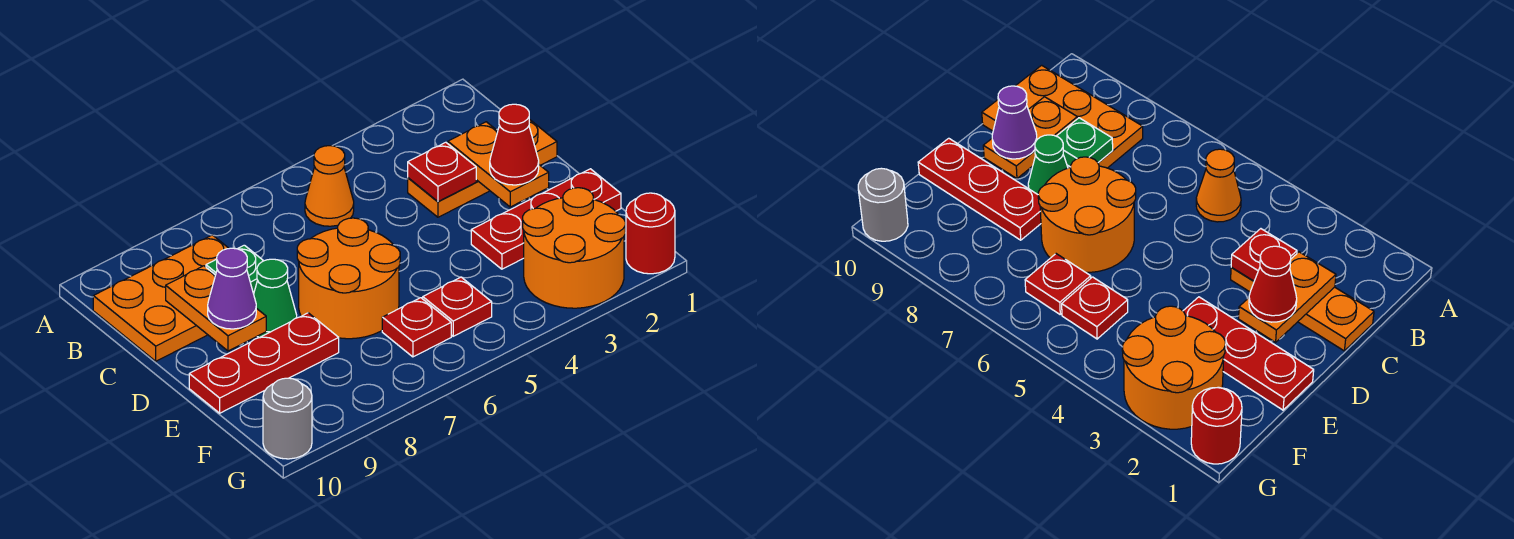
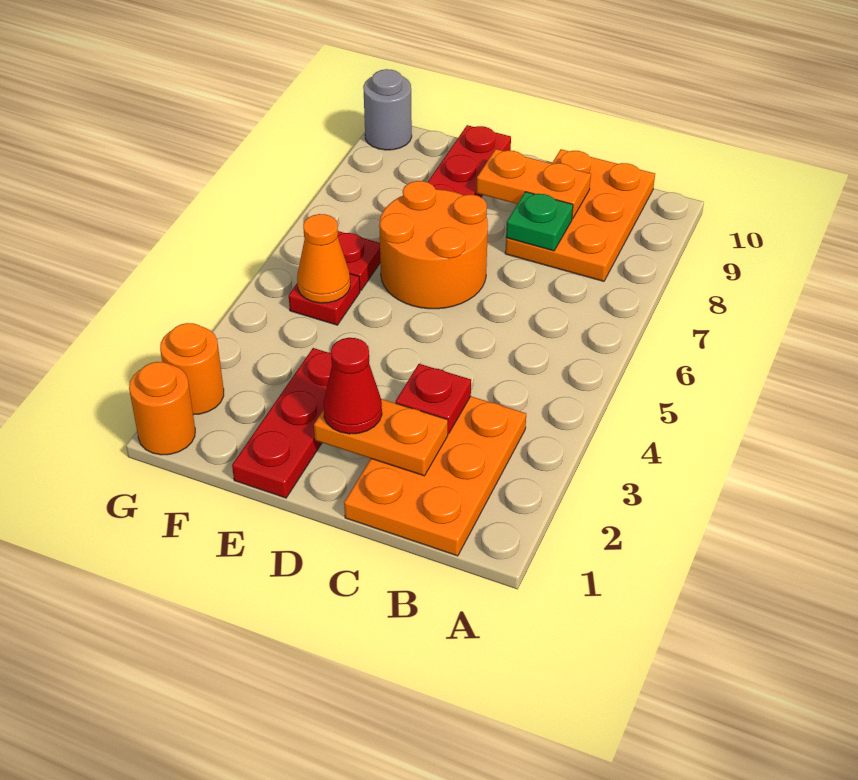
orange cone B5 level 1 -> orange cone F5 level 2
orange plate C1:C3 level 1 -> orange plate B1:C3 level 1
green cone D8 level 1 -> none
purple cone D9 level 3 -> none
orange round brick F2:G3 level 1 -> orange round brick G2 level 1
red round brick G1 level 1 -> orange round brick G1 level 1

